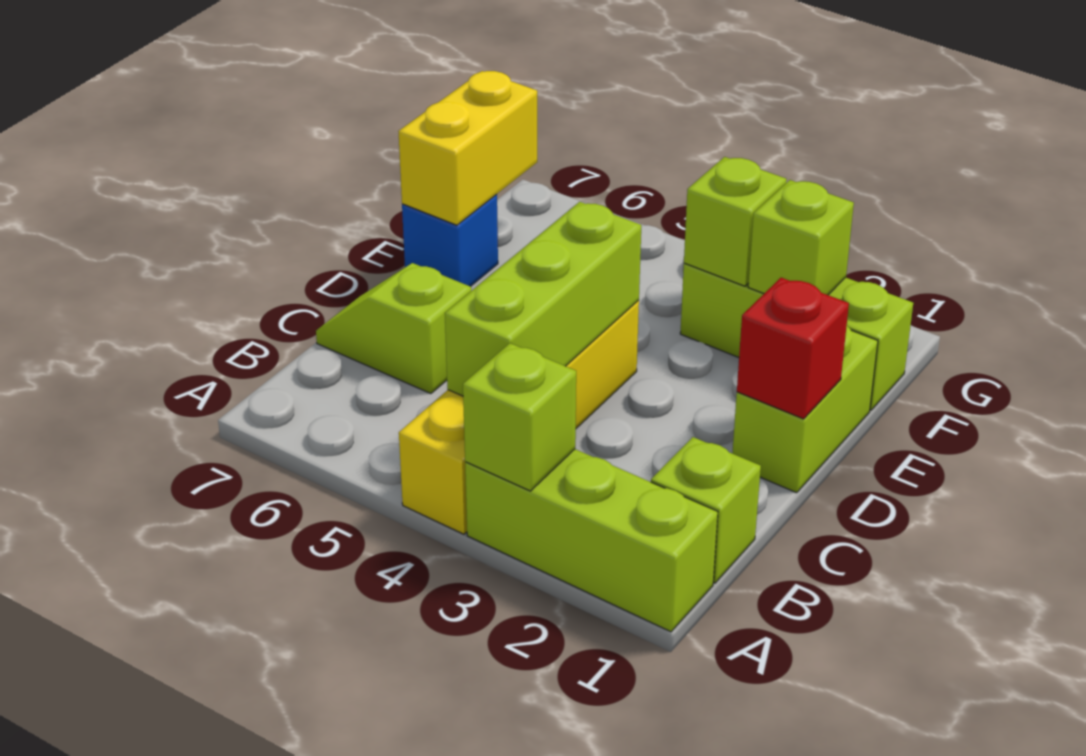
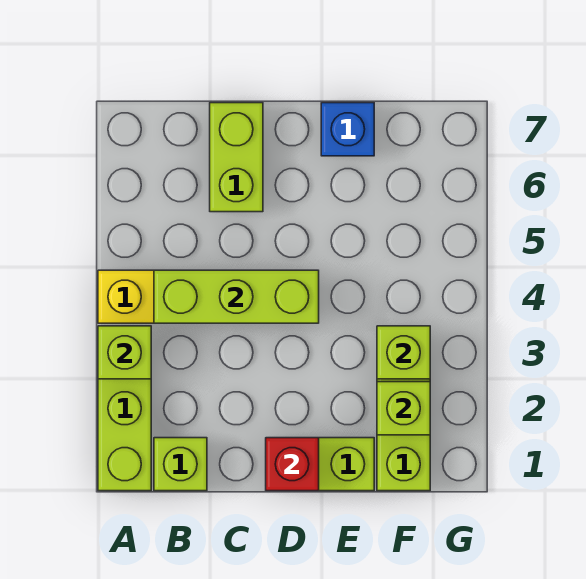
lime slope C6:C7 level 1 top 6 -> lime brick C6:C7 level 1
yellow brick E7:F7 level 2 -> none

